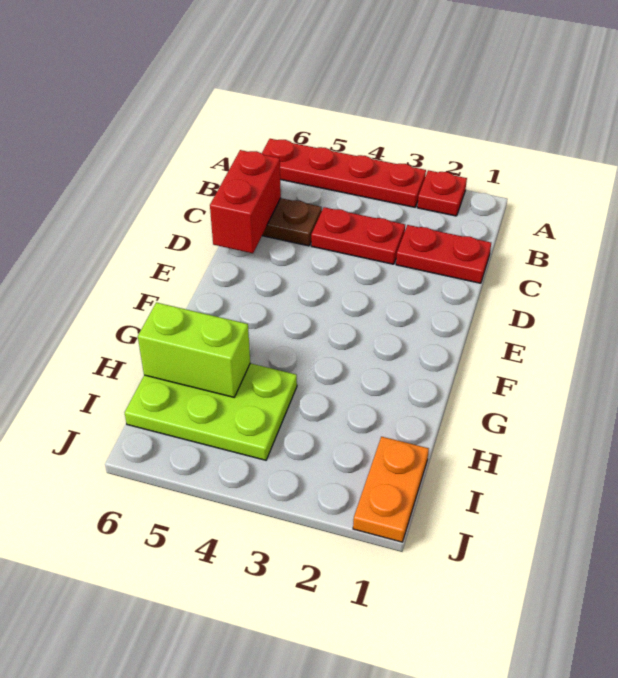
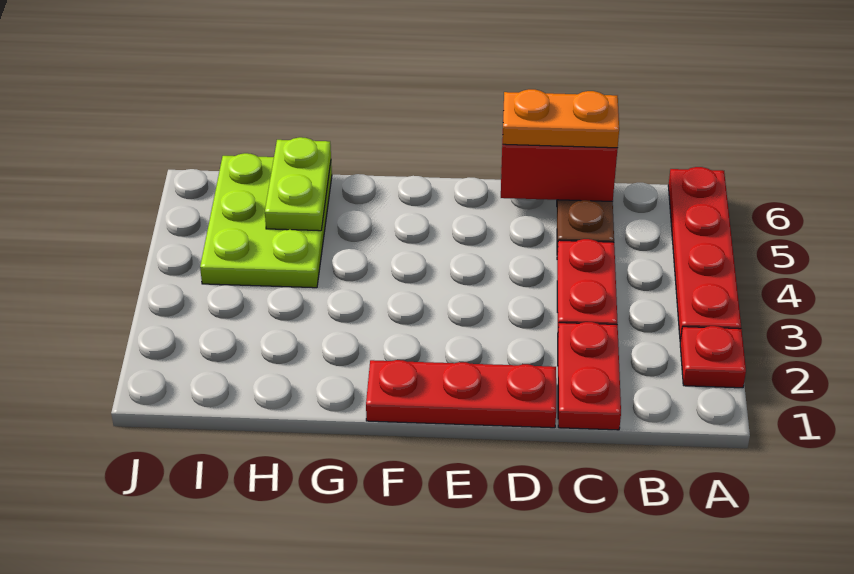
none -> red plate D1:F1 level 1
lime brick H5:H6 level 2 -> lime plate H5:H6 level 2
orange plate I1:J1 level 1 -> orange plate C6:D6 level 3

